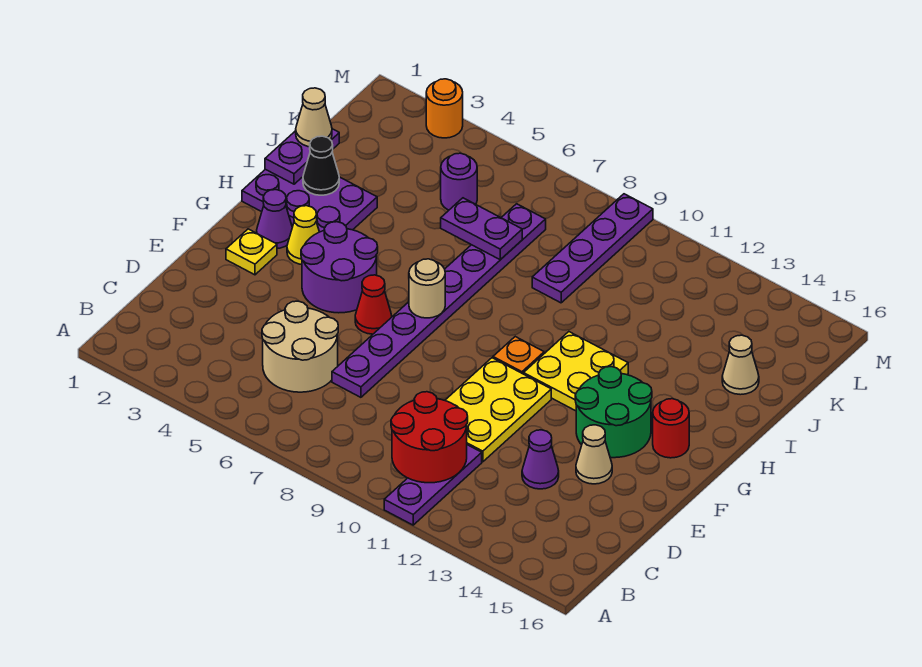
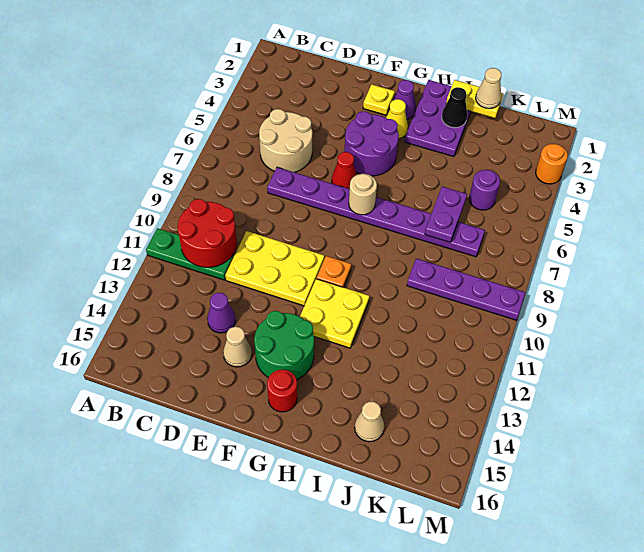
purple plate A11:C11 level 1 -> green plate A11:C11 level 1
purple plate I1:J1 level 2 -> yellow plate I1:J1 level 2

